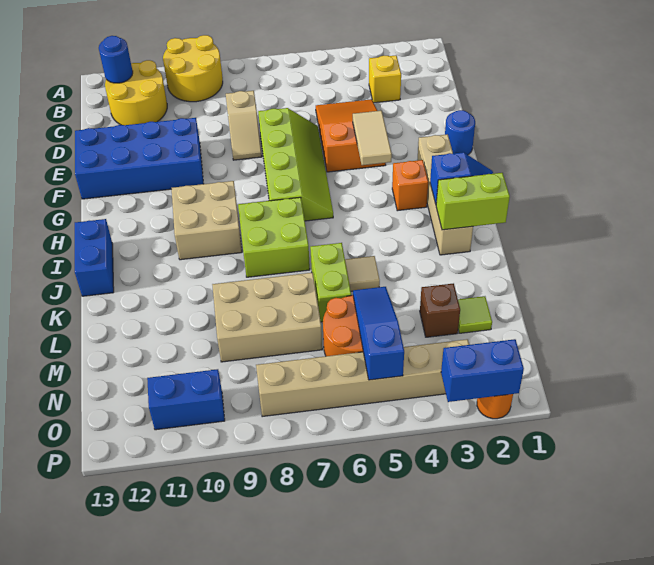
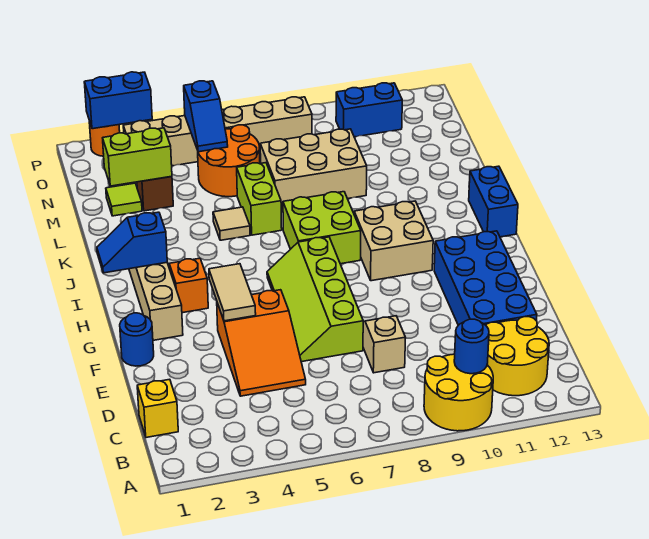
blue round brick B12 level 2 -> blue round brick B10 level 2
yellow brick C3 level 1 -> yellow brick C1 level 1
blue brick E10:F13 level 1 -> blue brick D11:G12 level 1
lime brick J1:J2 level 2 -> lime brick M2:M3 level 2
blue slope M5:O5 level 2 top O -> blue slope N5:O5 level 2 top O

